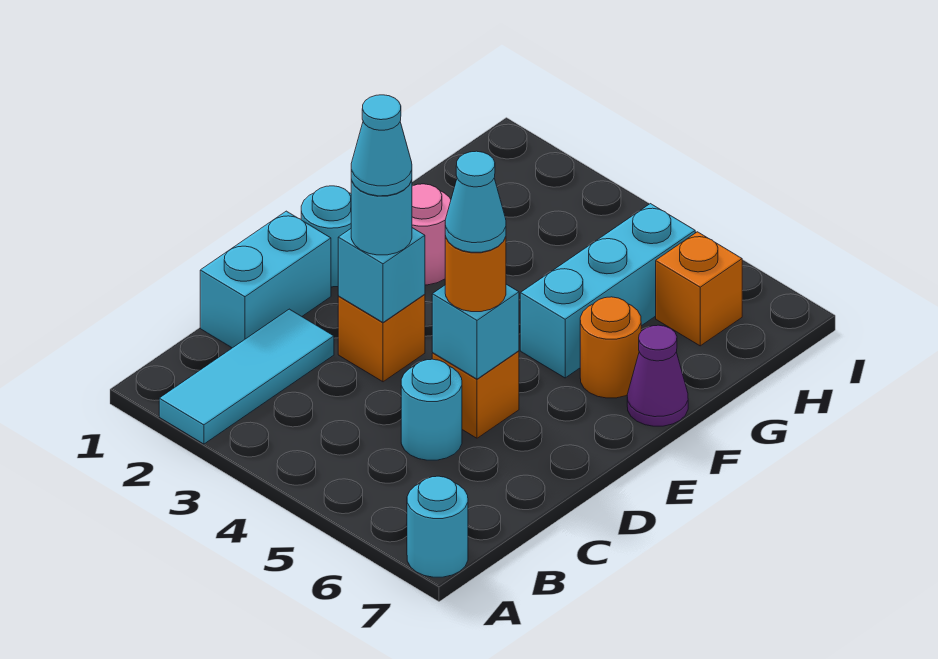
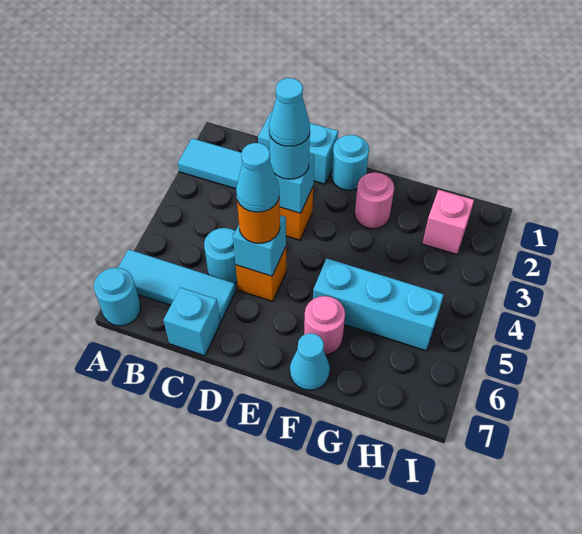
none -> cyan tile A6:C6 level 1
none -> cyan brick C7 level 1
orange round brick F6 level 1 -> pink round brick F6 level 1
purple cone F7 level 1 -> cyan cone F7 level 1
none -> pink brick H2 level 1
orange brick H6 level 1 -> none

